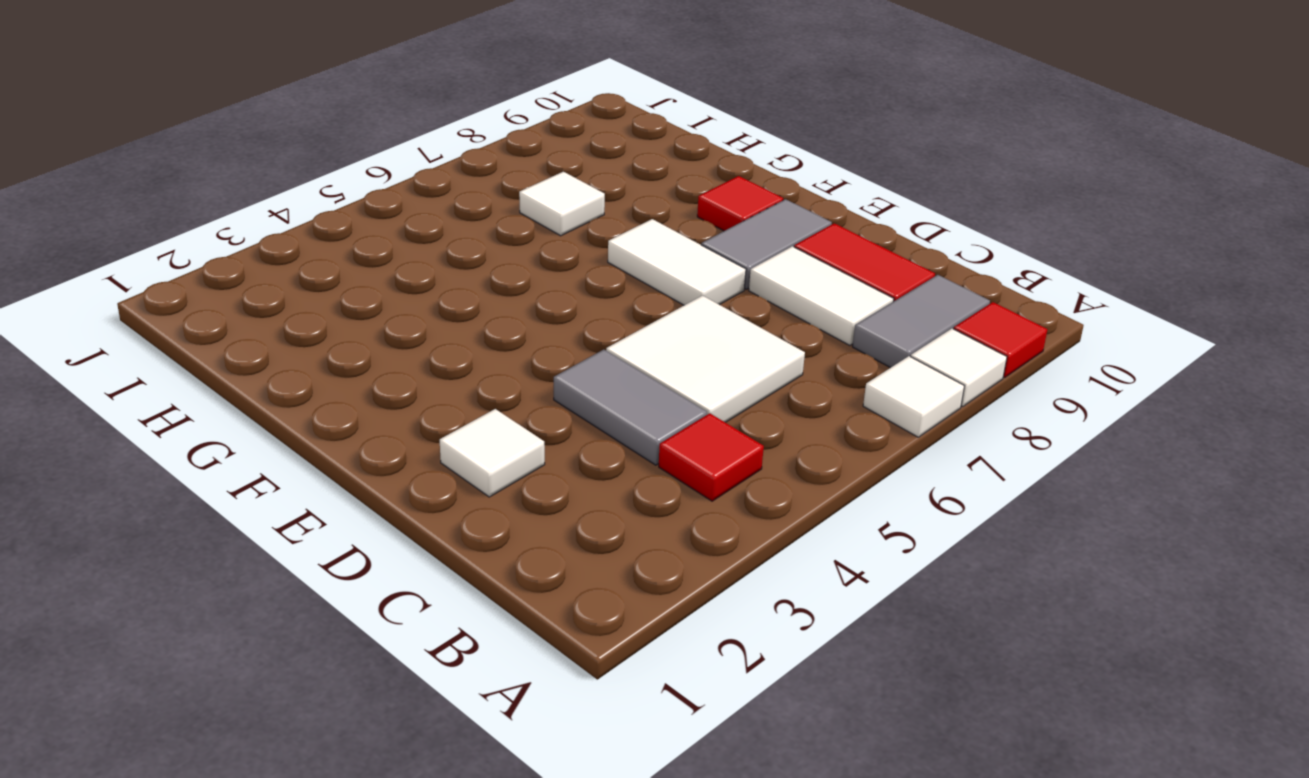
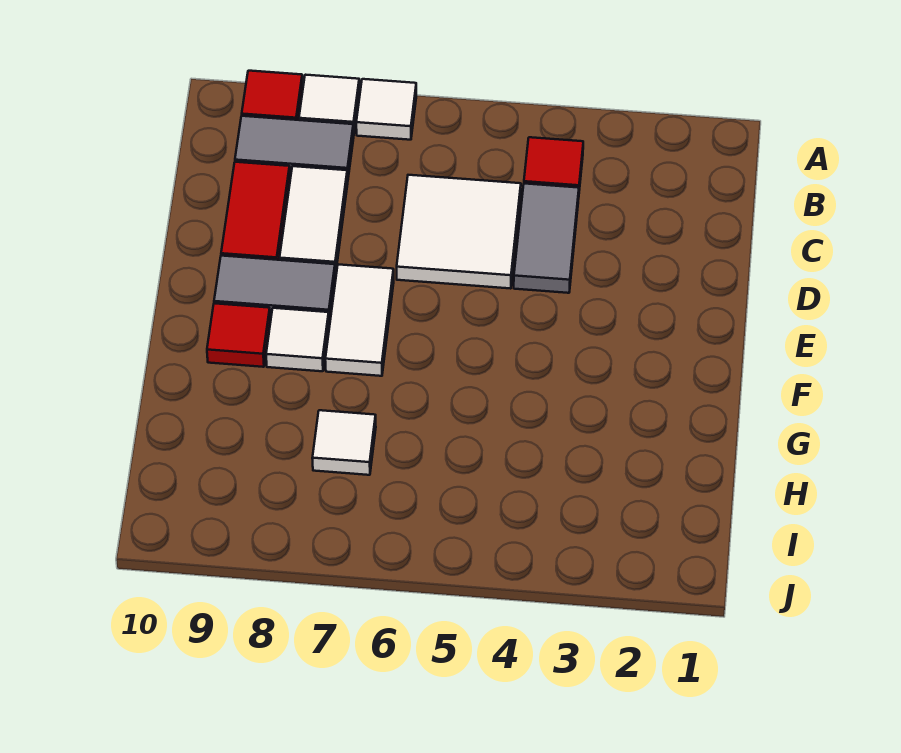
white tile D2 level 1 -> white tile F8 level 1

